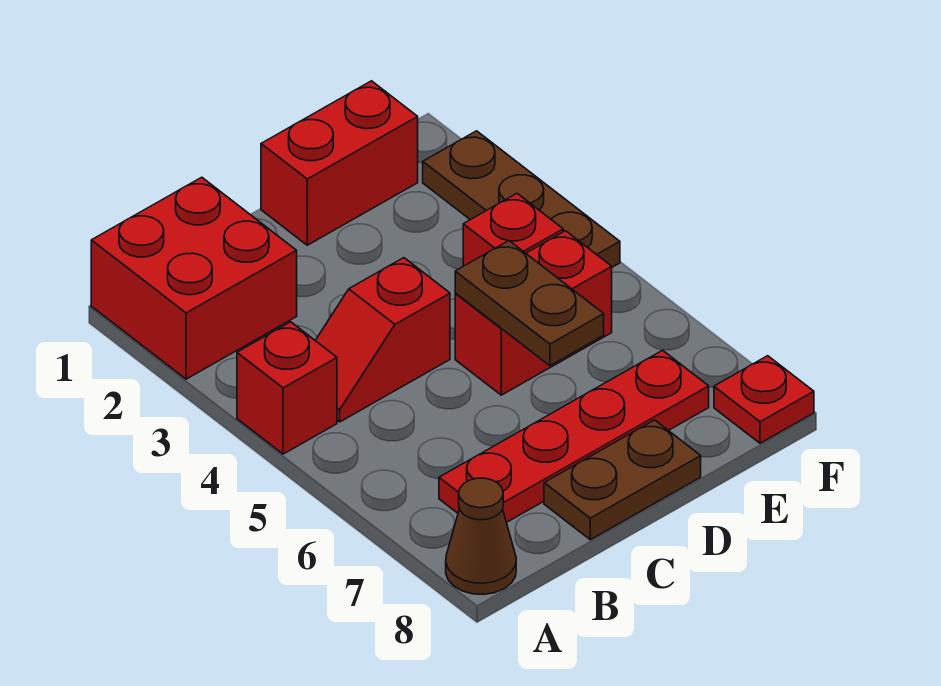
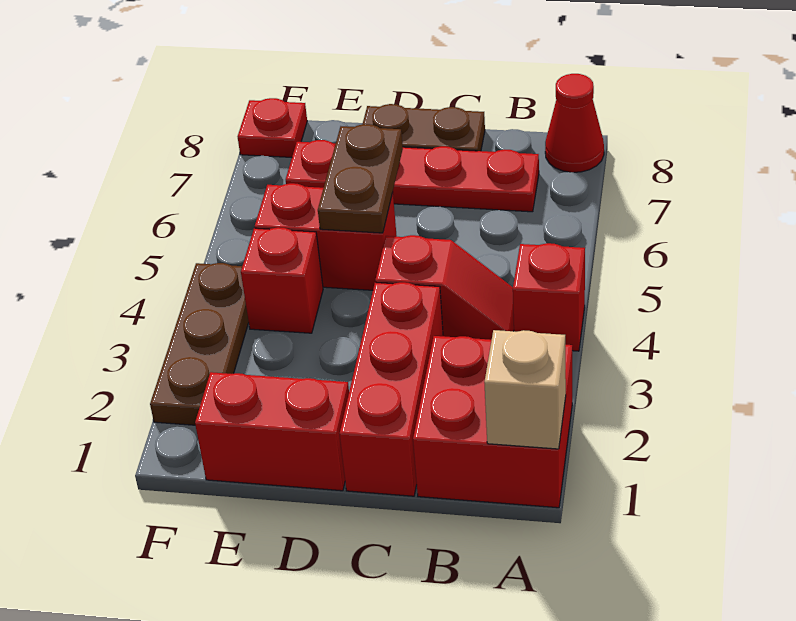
none -> tan brick A1 level 2
brown cone A8 level 1 -> red cone A8 level 1
none -> red brick C1:C3 level 1

